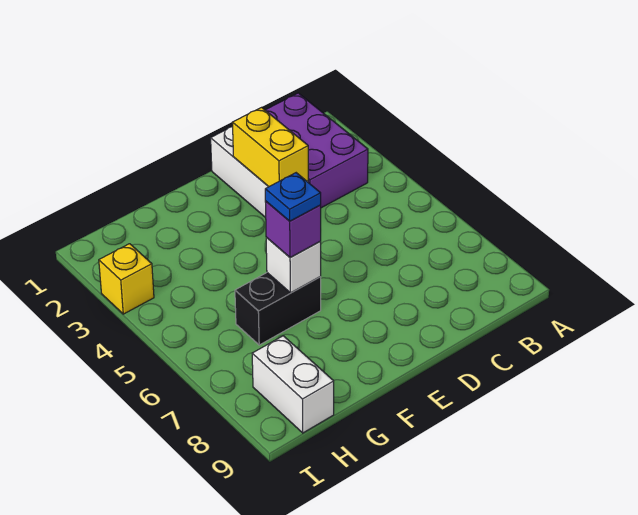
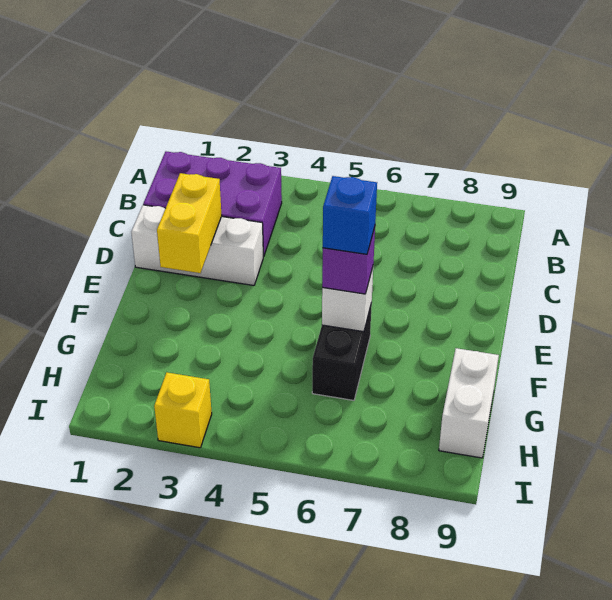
yellow brick D2:D3 level 2 -> yellow brick D2:E2 level 2
blue plate F6 level 4 -> blue brick F6 level 4
white brick H8:H9 level 1 -> white brick G9:H9 level 1

